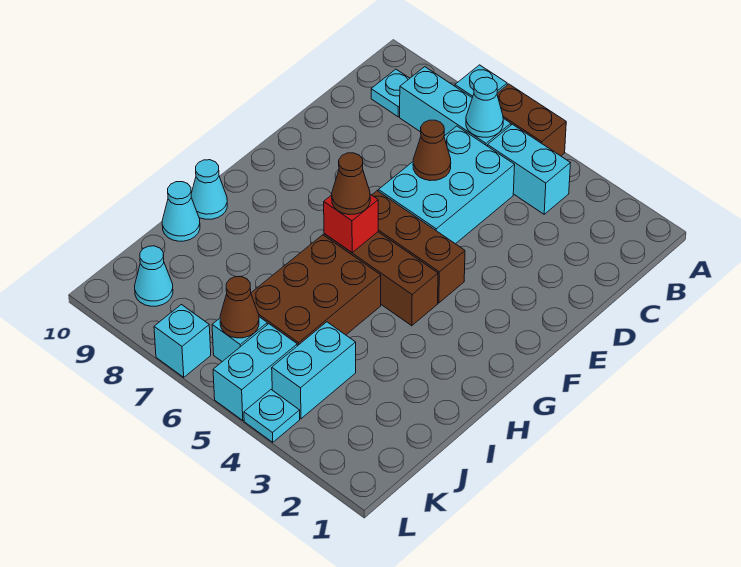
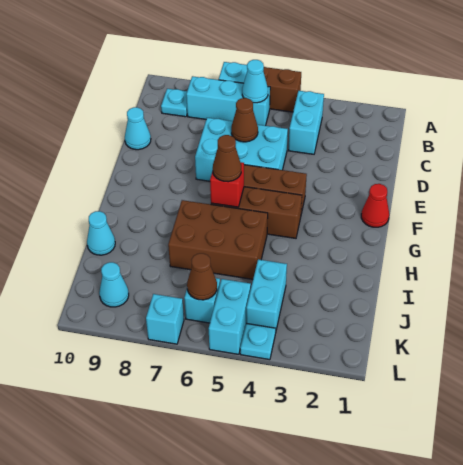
cyan brick B4:B5 level 1 -> cyan brick B4:C4 level 1
cyan brick C5:E6 level 1 -> cyan brick D5:E7 level 1
none -> red cone F1 level 1
brown brick H5:J6 level 1 -> brown brick H5:I7 level 1
cyan cone H10 level 1 -> cyan cone D10 level 1

